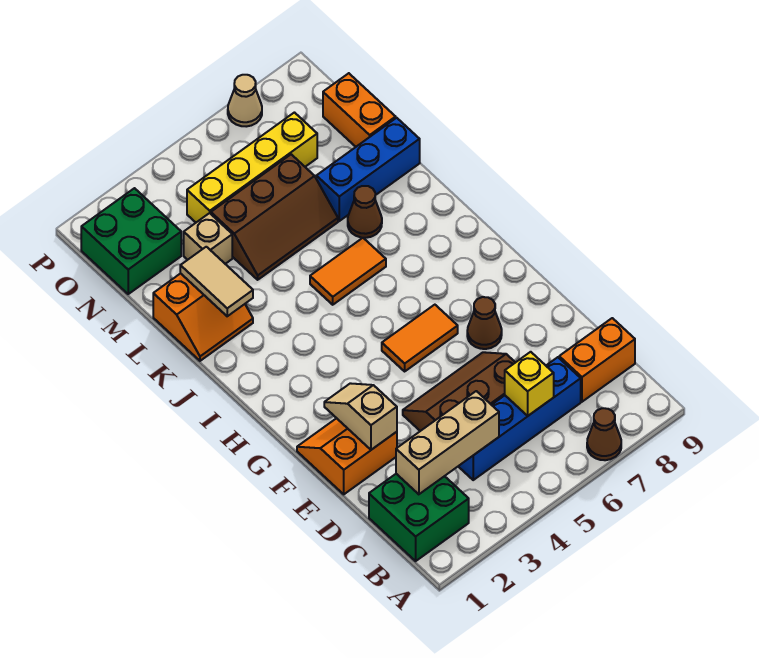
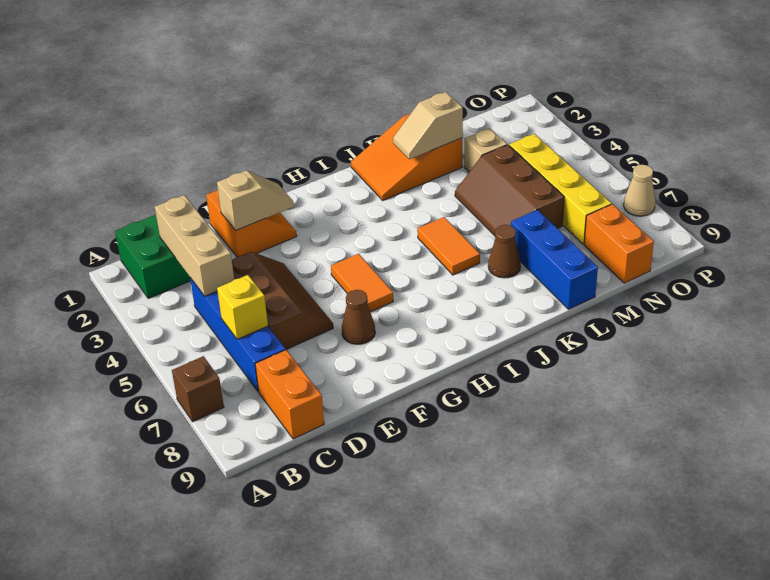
brown cone A7 level 1 -> brown brick A7 level 1
orange slope K1:L2 level 1 top L -> orange slope J1:L2 level 1 top L
tan tile K2:L2 level 2 -> tan slope K2:L2 level 2 top L
orange brick M9:N9 level 1 -> orange brick N8:N9 level 1
green brick N1:O2 level 1 -> none

